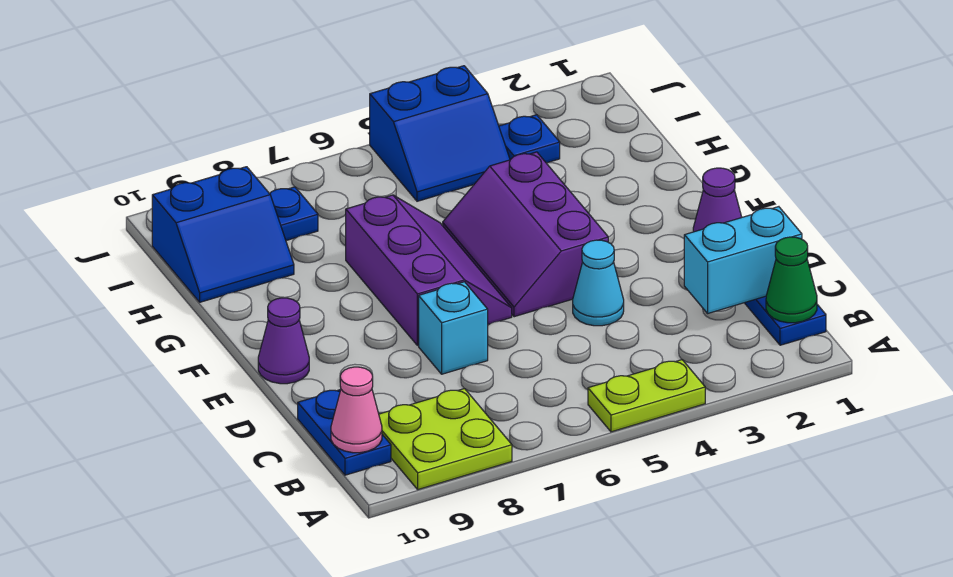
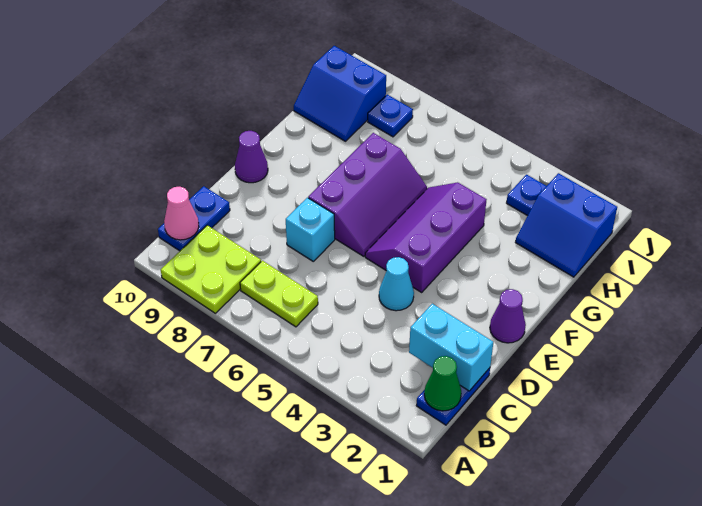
lime plate A4:A5 level 1 -> lime plate B6:B7 level 1
blue slope I4:J5 level 1 top J -> blue slope H1:I2 level 1 top I

